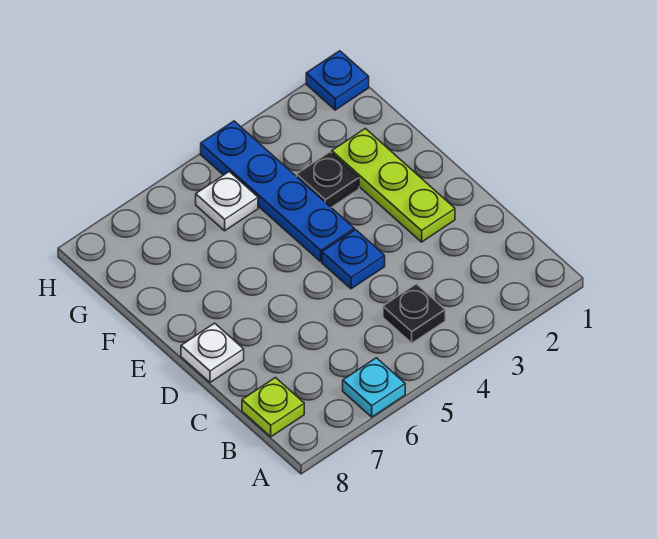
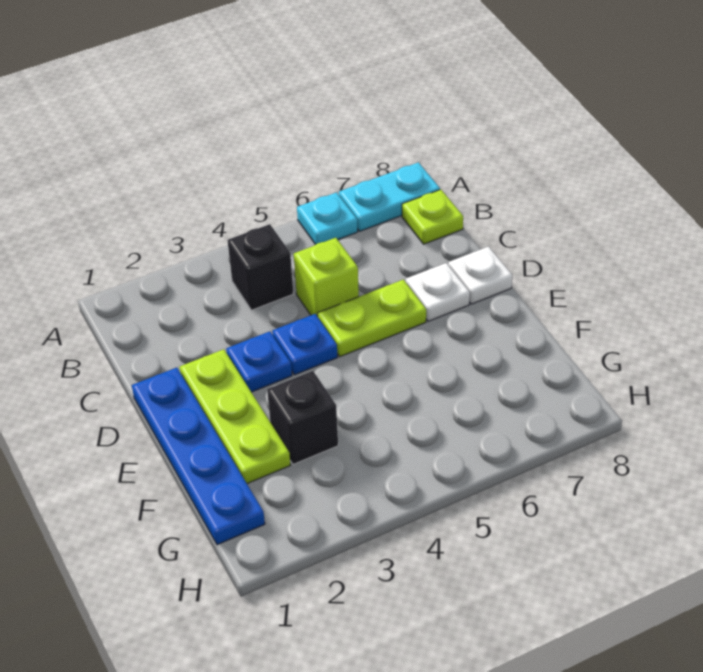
none -> cyan plate A7:A8 level 1
black plate B4 level 1 -> black brick B4 level 1
none -> lime brick C5 level 1
none -> lime plate D5:D6 level 1
blue plate E4:H4 level 1 -> blue plate D1:G1 level 1
black plate F3 level 1 -> black brick F3 level 1
white plate G5 level 1 -> white plate D7 level 1
blue plate H1 level 1 -> blue plate D3 level 1

